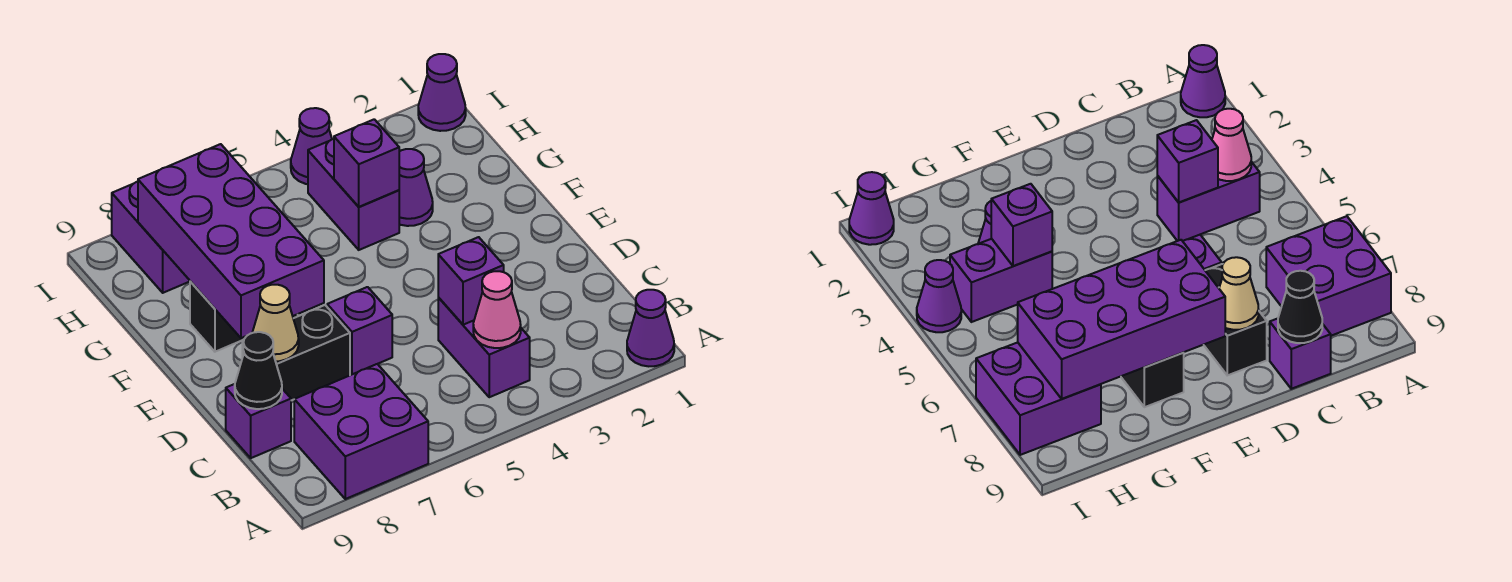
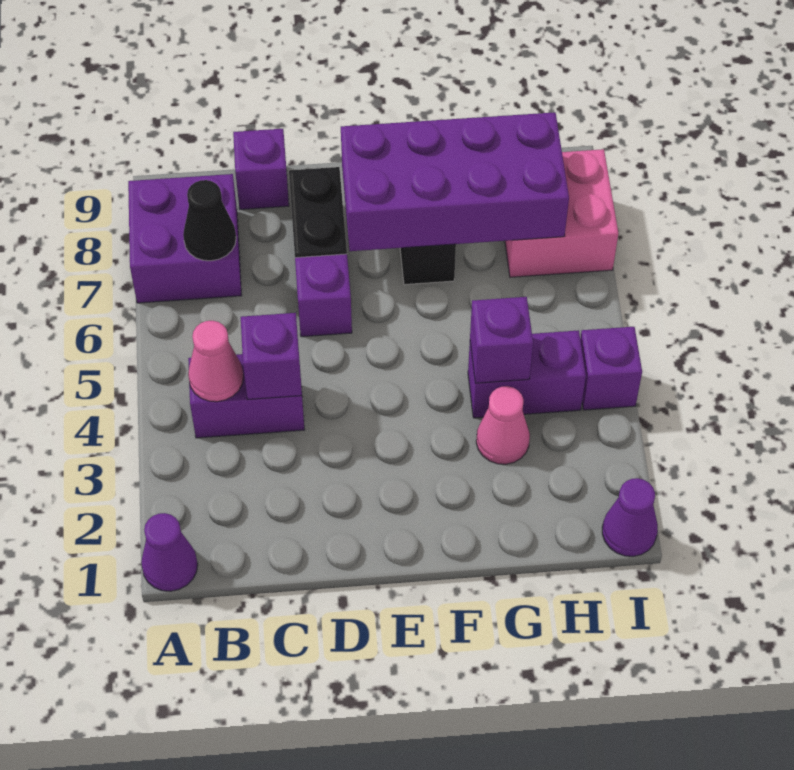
black cone C9 level 2 -> black cone B7 level 2
tan cone D8 level 2 -> none
purple cone G3 level 1 -> pink cone G3 level 1
purple brick H7:I8 level 1 -> pink brick H7:I8 level 1
purple cone I4 level 1 -> purple brick I4 level 1

